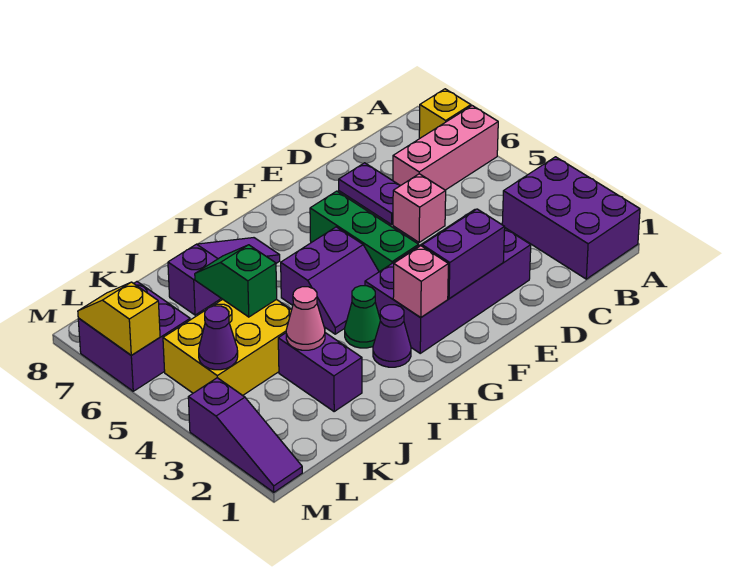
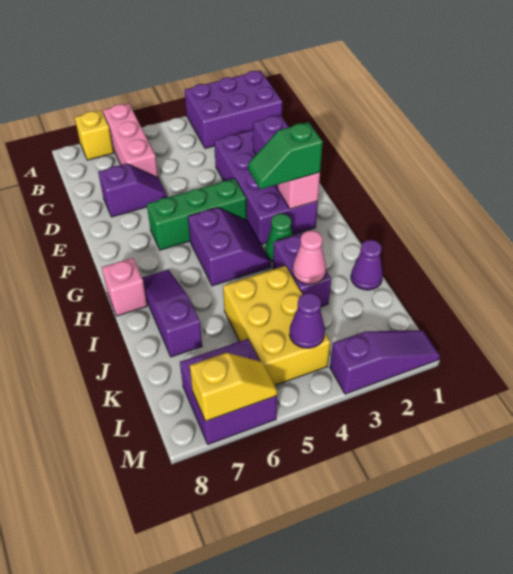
pink brick D5 level 1 -> pink brick H8 level 1
purple plate D6:D7 level 1 -> purple slope D6:D7 level 1 top 7
purple cone H2 level 1 -> purple cone J1 level 1
purple brick J2:J3 level 1 -> purple brick I3:J3 level 1
green slope J5:J6 level 2 top 5 -> green slope G2:G3 level 3 top 2
yellow slope M6:M7 level 2 top 6 -> yellow slope M6:M7 level 2 top 7

